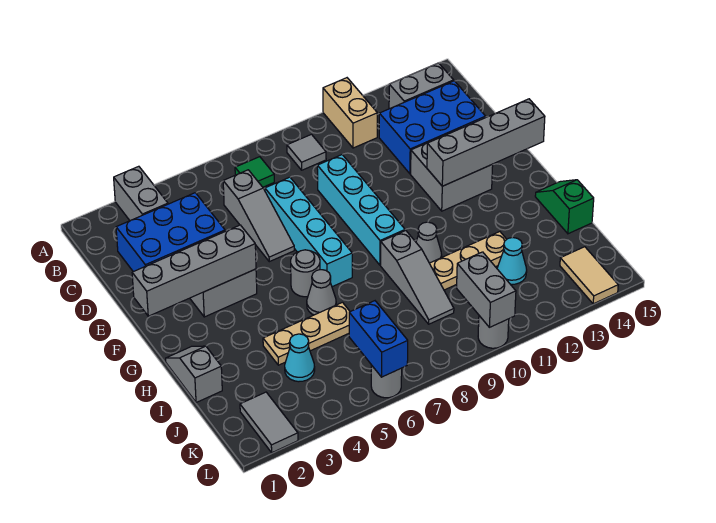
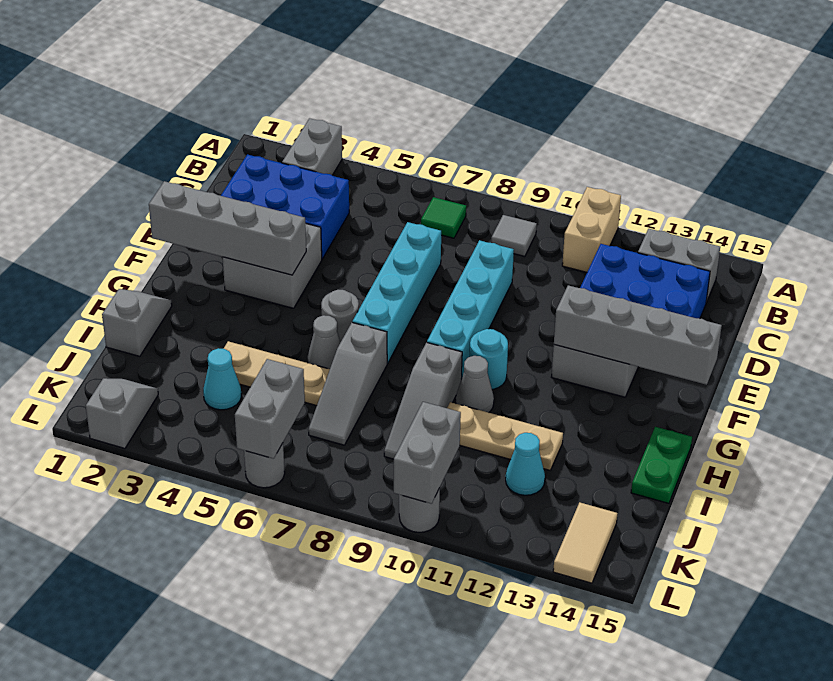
grey slope C6:E6 level 1 top C -> grey slope H7:J7 level 1 top H
none -> cyan round brick G10 level 1
green slope H15:I15 level 1 top I -> green plate H15:I15 level 1
grey tile K2:L2 level 1 -> grey slope K2:L2 level 1 top L
blue brick K6:L6 level 2 -> grey brick K6:L6 level 2

